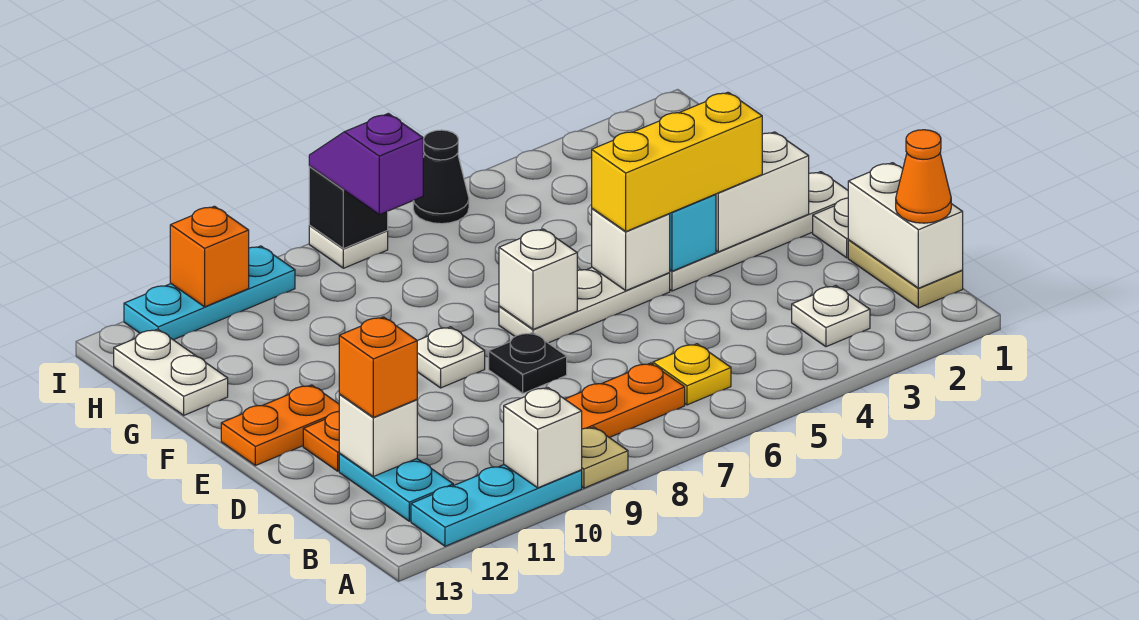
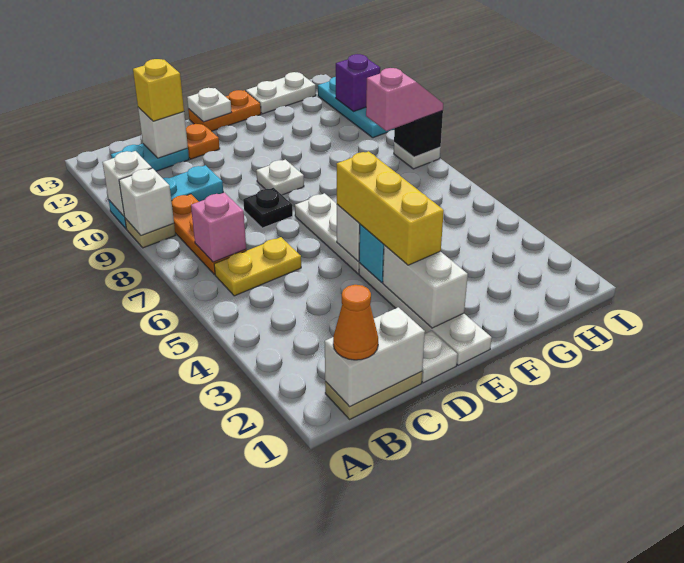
cyan plate A10:A12 level 1 -> cyan plate A10:C10 level 1
white plate B3 level 1 -> white plate E13 level 2
yellow plate B6 level 1 -> yellow plate B6:C6 level 1
none -> pink brick B7 level 2
orange brick C12 level 3 -> yellow brick C12 level 3
white brick E7 level 2 -> white brick A9 level 2
orange plate E12:E13 level 1 -> orange plate E13:F13 level 1
purple slope H8:I8 level 3 top H -> pink slope H8:I8 level 3 top H
black cone I6 level 1 -> none
orange brick I11 level 2 -> purple brick I11 level 2

